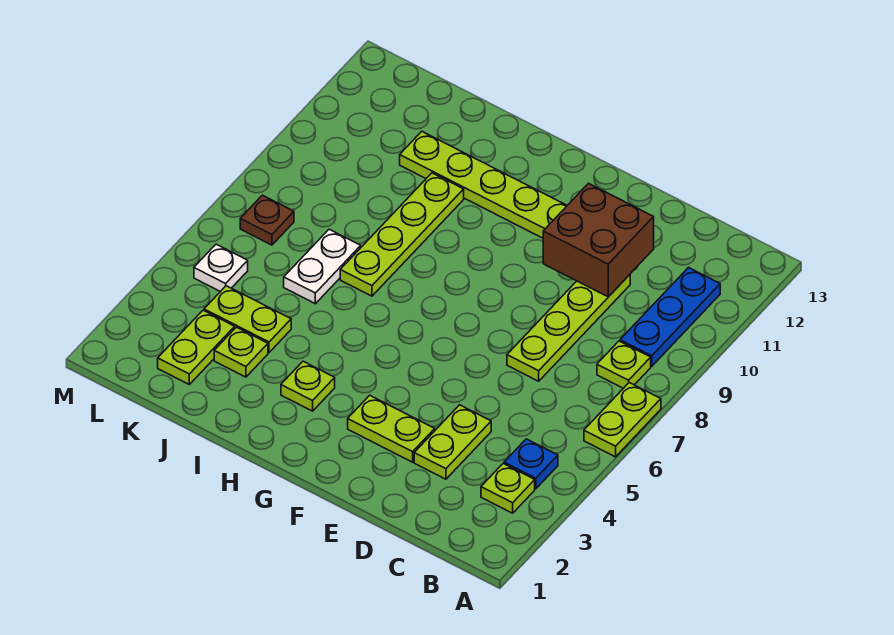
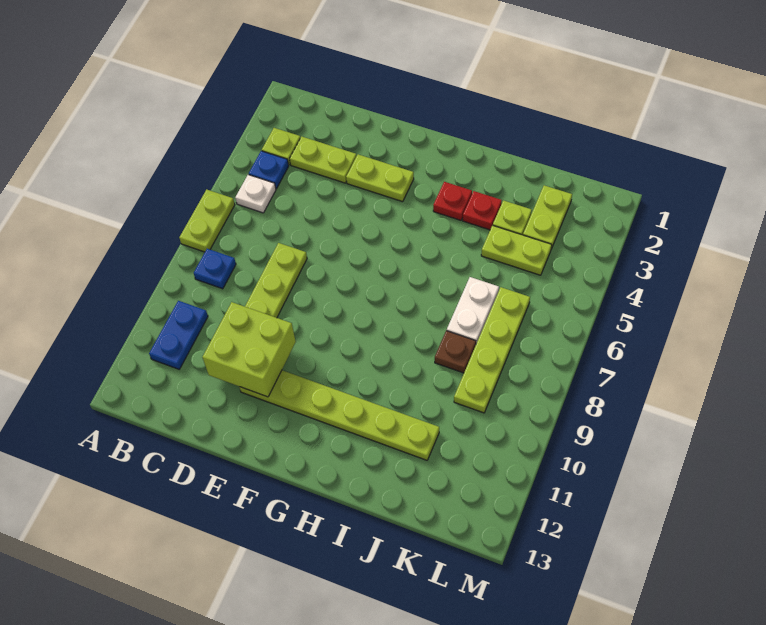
lime plate B8 level 1 -> blue plate B8 level 1
blue plate B9:B11 level 1 -> blue plate B10:B11 level 1
lime plate D3:D4 level 1 -> lime plate C3:D3 level 1
brown brick D10:E11 level 2 -> lime brick D10:E11 level 2
lime plate H3 level 1 -> red plate H3 level 1
none -> red plate I3 level 1
lime plate I7:I10 level 1 -> lime plate K6:K9 level 1
white plate L5 level 1 -> white plate B5 level 1
brown plate L7 level 1 -> brown plate J8 level 1

